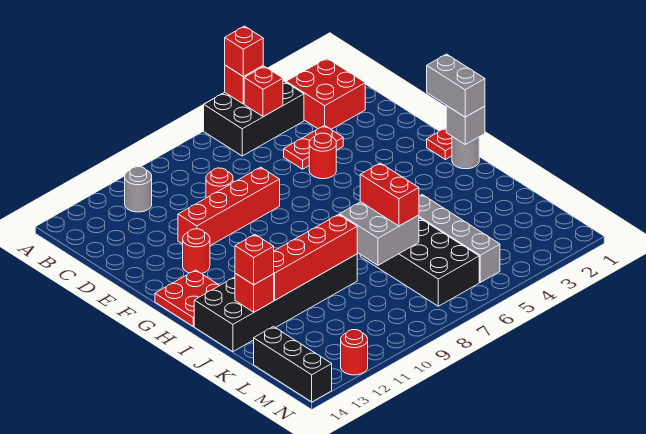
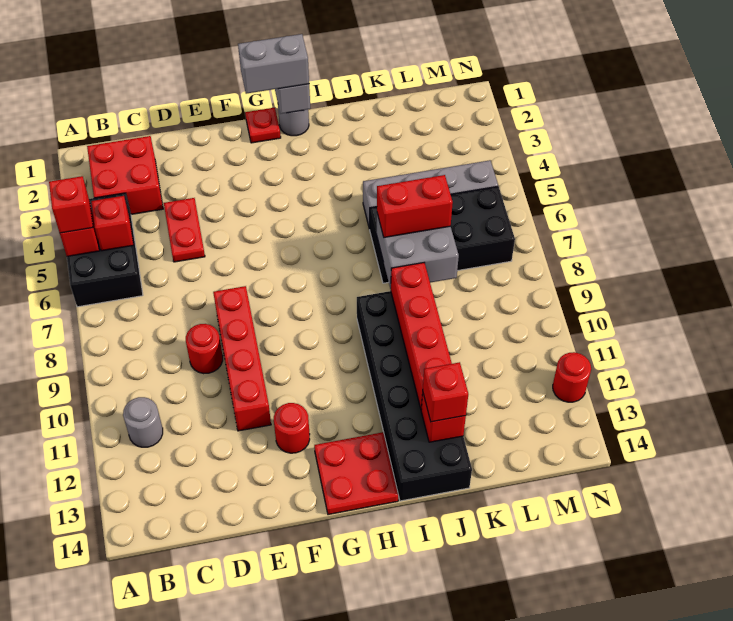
red round brick E5 level 1 -> none
black brick L14:N14 level 1 -> none

